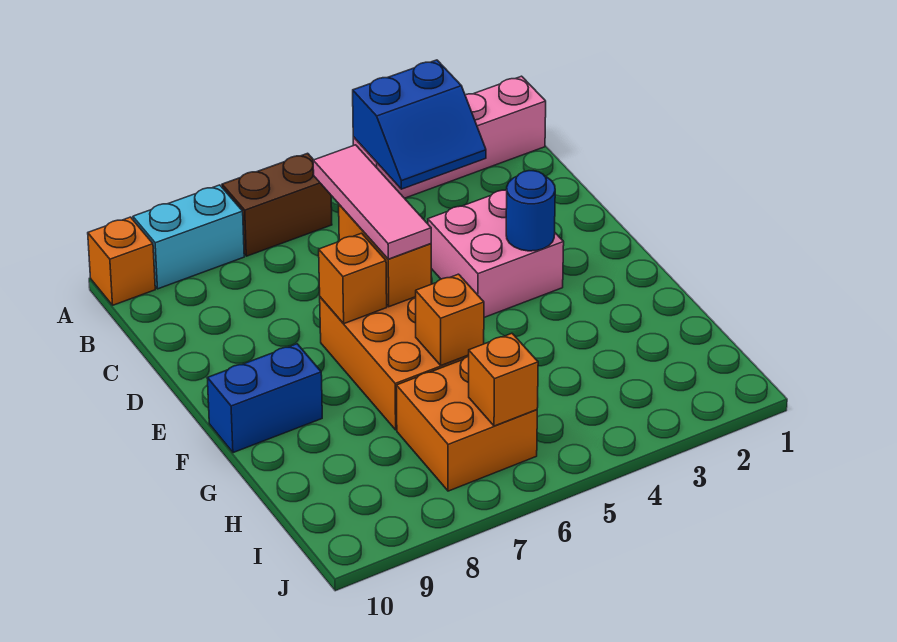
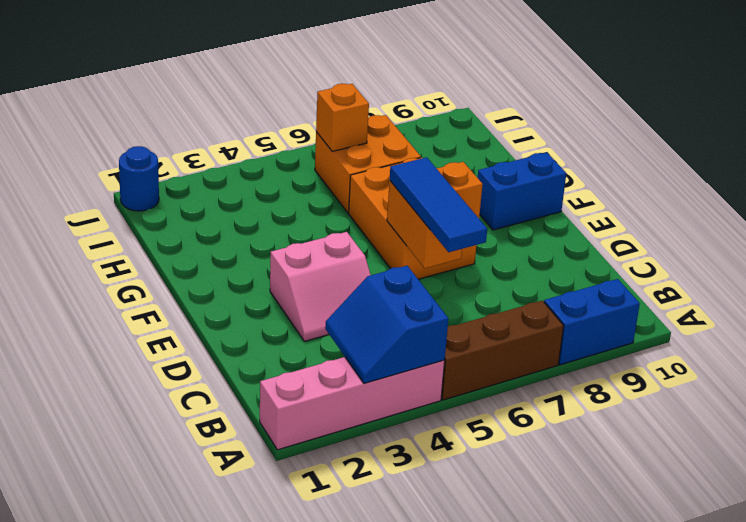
blue slope A3:B4 level 2 top A -> blue slope A3:B4 level 2 top 4
brown brick A6:A7 level 1 -> brown brick A5:A7 level 1
cyan brick A8:A9 level 1 -> blue brick A8:A9 level 1
orange brick A10 level 1 -> none
pink tile C6:E6 level 3 -> blue tile C6:E6 level 3
pink brick D3:E4 level 1 -> pink slope D3:E4 level 1 top E
blue round brick E3 level 2 -> blue round brick J1 level 1
orange brick G6 level 2 -> none

